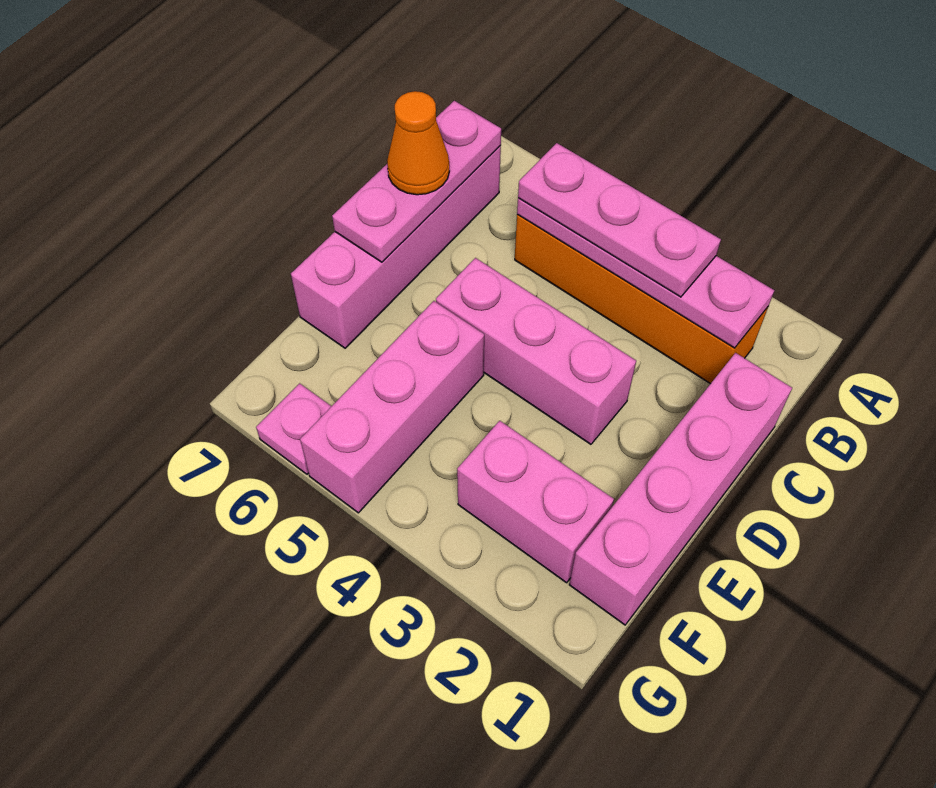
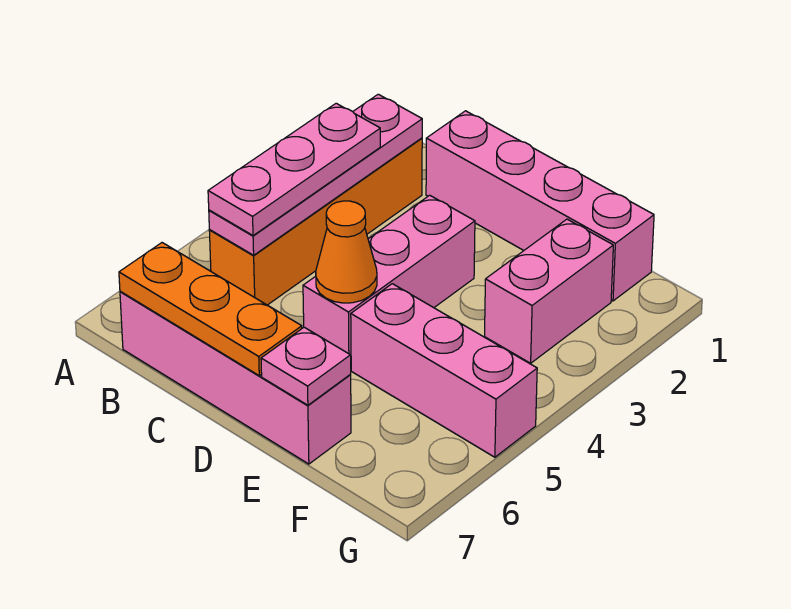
pink plate B7:D7 level 2 -> orange plate B7:D7 level 2
orange cone C7 level 3 -> orange cone D5 level 2
pink plate G6 level 1 -> pink plate E7 level 2

